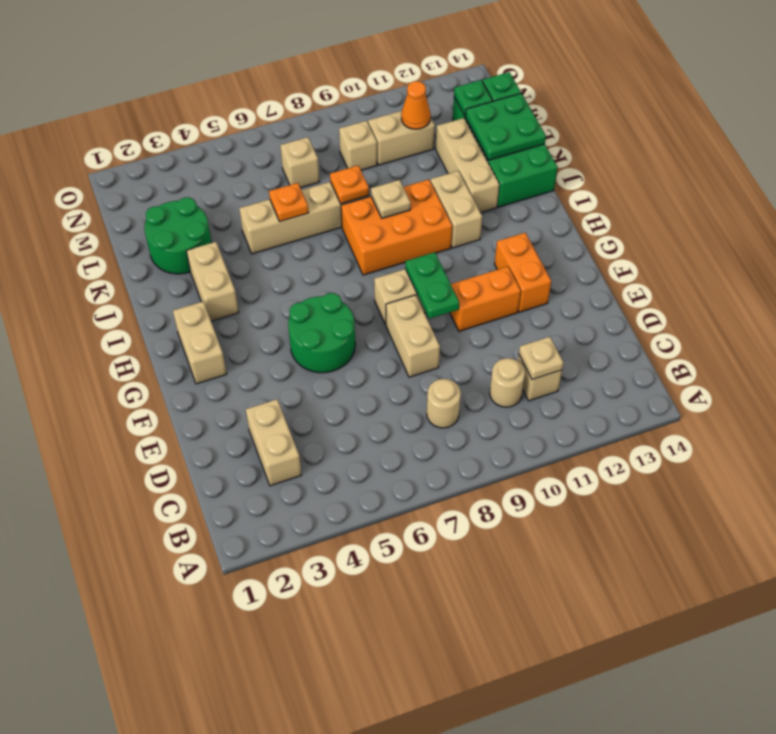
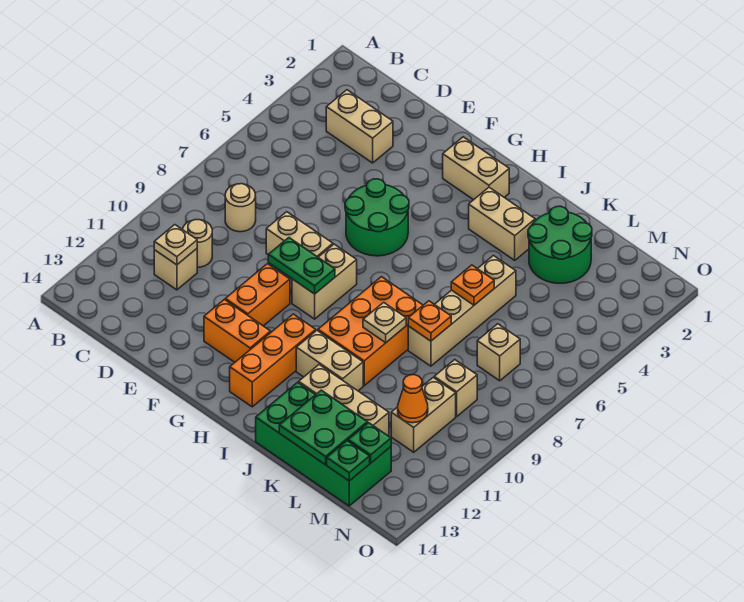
none -> orange brick H11:H13 level 1

